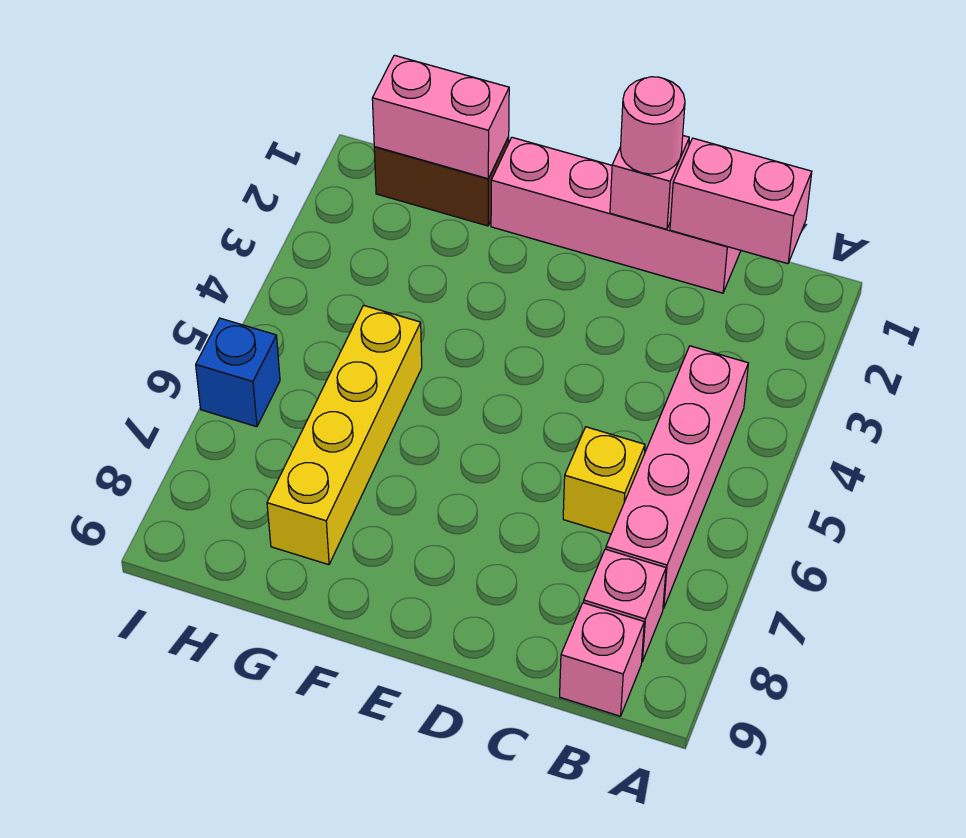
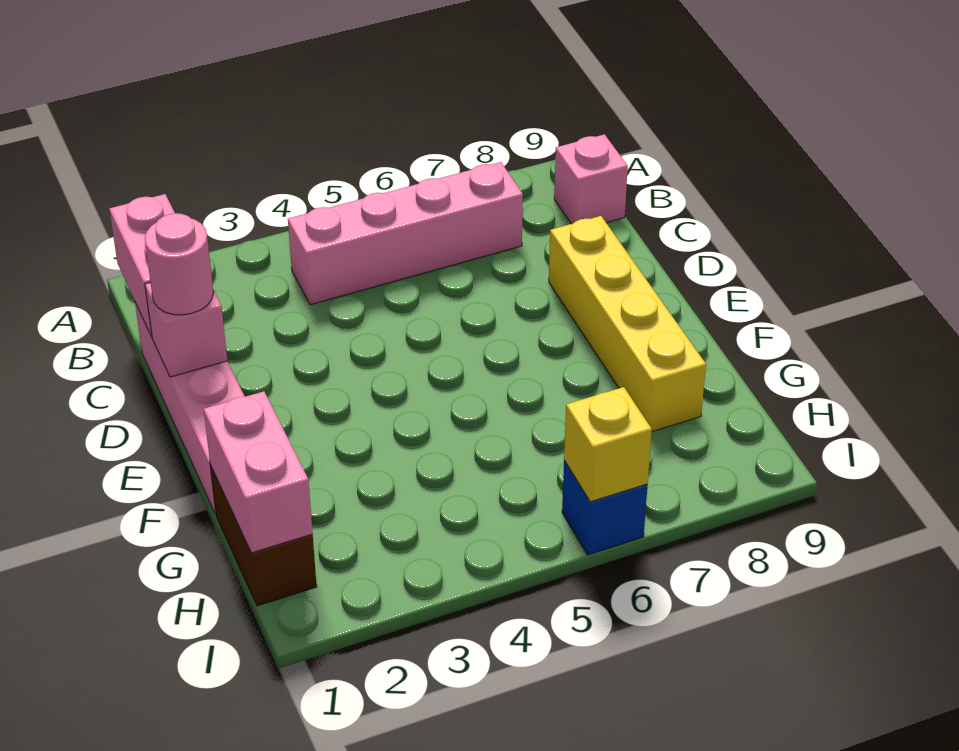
pink brick B8 level 1 -> none
yellow brick C6 level 1 -> yellow brick I6 level 2
yellow brick G5:G8 level 1 -> yellow brick D8:G8 level 1

